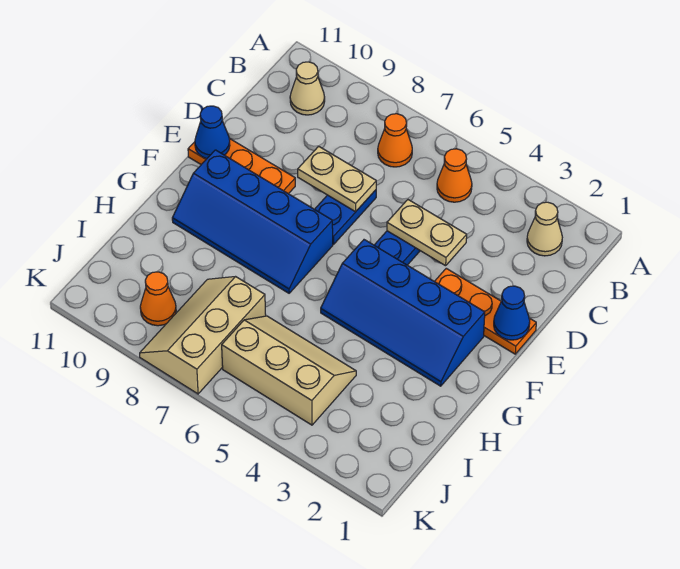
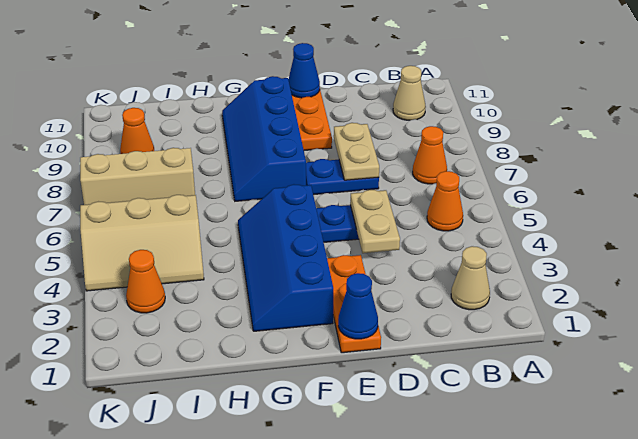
tan slope I4:J6 level 1 top J -> tan slope I4:K5 level 1 top 5
none -> orange cone J3 level 1

